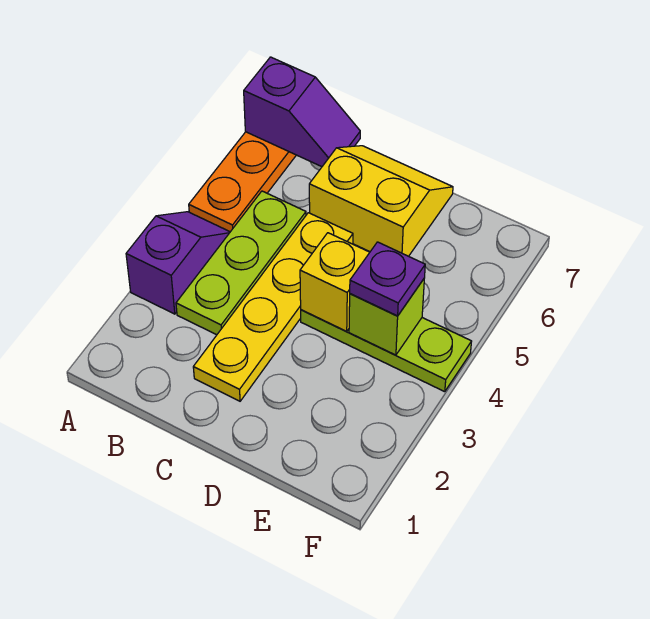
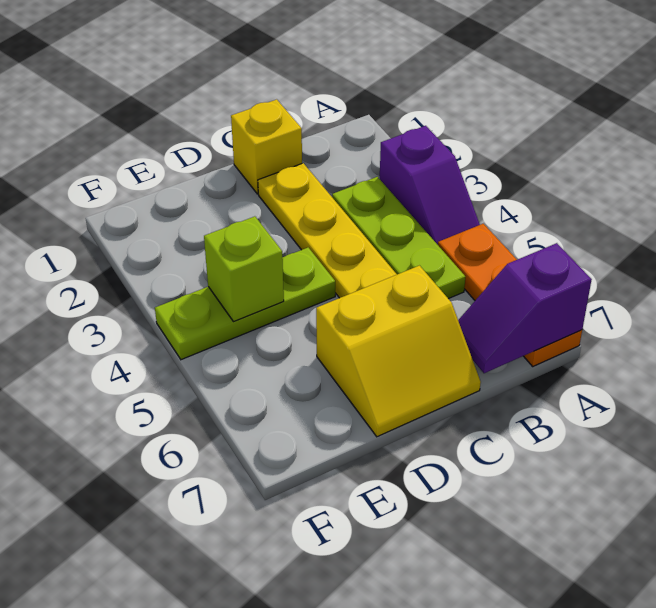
yellow brick D4 level 2 -> yellow brick C1 level 1
purple plate E4 level 3 -> none

